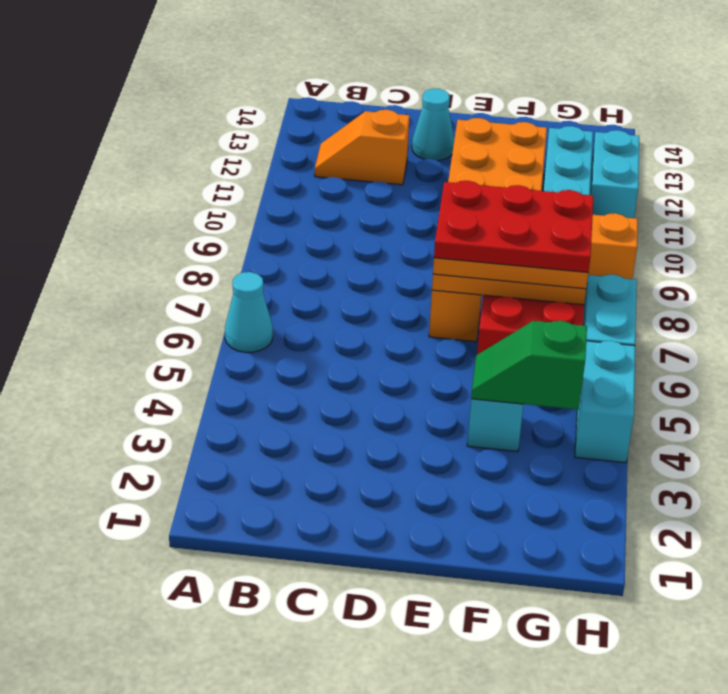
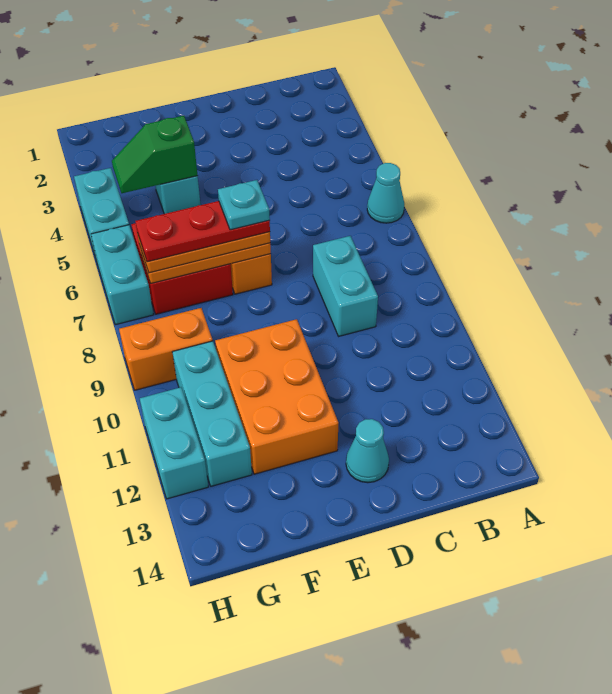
orange slope B12:C12 level 1 top C -> none
none -> cyan brick C8:C9 level 1
red plate E7:G8 level 4 -> red plate E7:G7 level 4
none -> cyan plate E7 level 5
green slope F4:G4 level 2 top G -> green slope F4:G4 level 2 top F

